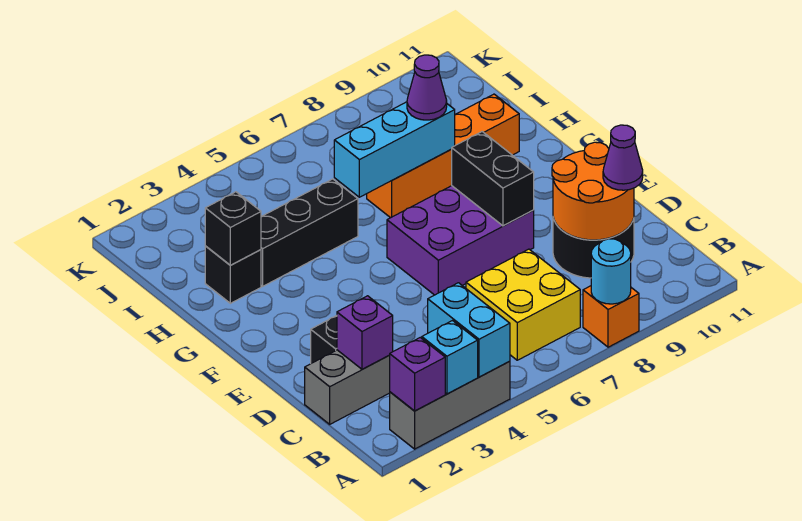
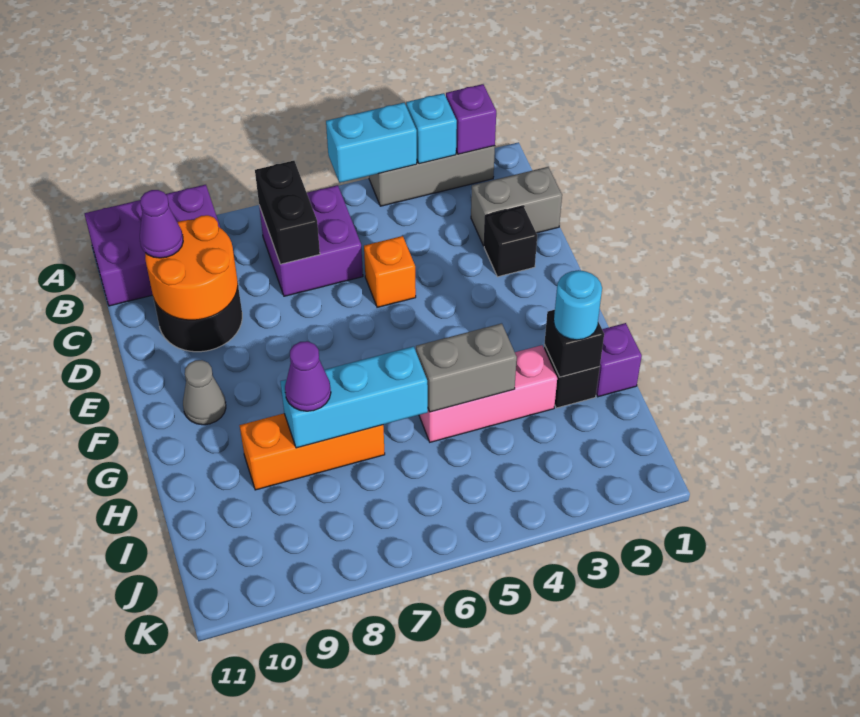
cyan brick A4:B4 level 2 -> cyan brick A4:A5 level 2
orange brick A8 level 1 -> orange brick D5 level 1
cyan round brick A8 level 2 -> cyan round brick H2 level 3
yellow brick B6:C7 level 1 -> purple brick B6:C7 level 1
purple brick C2 level 2 -> purple brick H1 level 1
purple brick E6:F8 level 1 -> purple brick A9:B11 level 1
black brick E8:F8 level 2 -> black brick B7:C7 level 2
none -> grey cone F10 level 1
black brick H3:H5 level 1 -> pink brick H3:H5 level 1
none -> grey brick H4:H5 level 2
orange brick H7:H10 level 1 -> orange brick H7:H9 level 1

